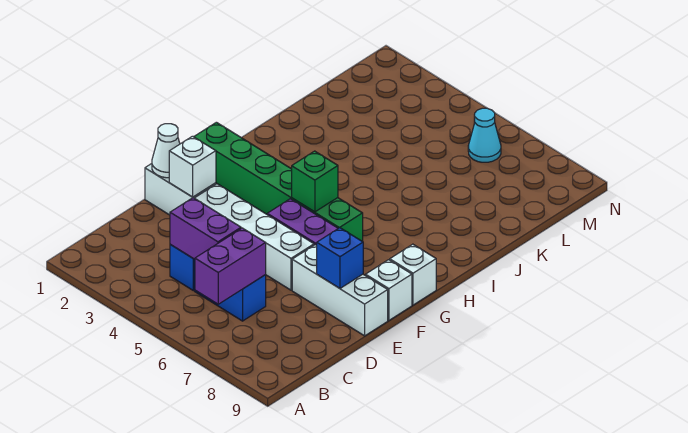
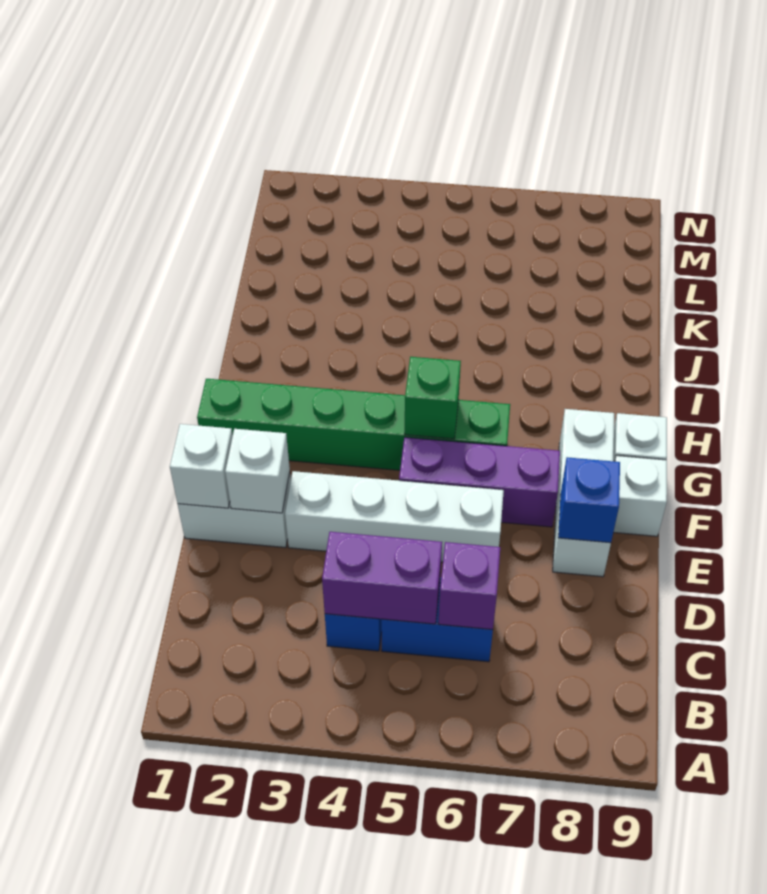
purple brick B6:C6 level 2 -> purple brick C6 level 2
white cone E1 level 2 -> white brick E1 level 2
white brick E7:E9 level 1 -> white brick E8:G8 level 1
cyan cone M6 level 1 -> none

